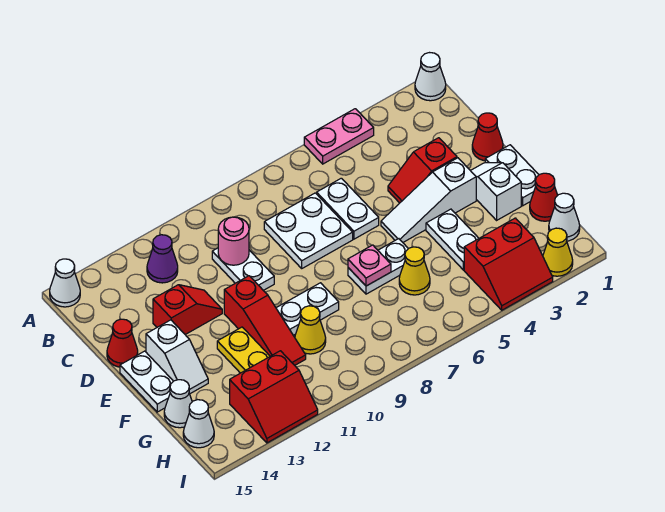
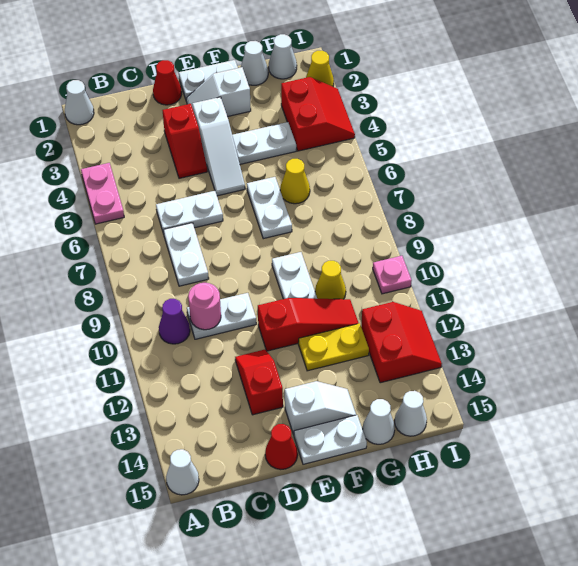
purple cone B12 level 1 -> purple cone B10 level 1
white plate C7:D8 level 1 -> white plate C7:C8 level 1
pink plate F7 level 2 -> pink plate I10 level 1
red cone G1 level 1 -> white cone G1 level 1

